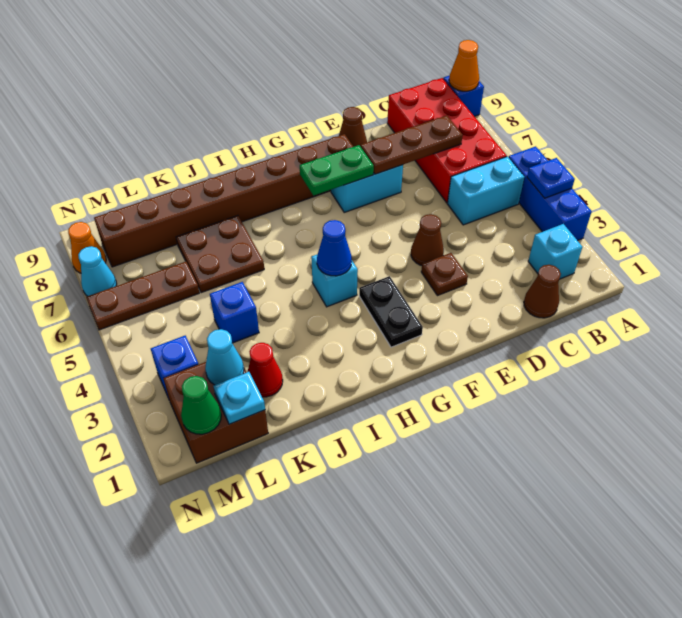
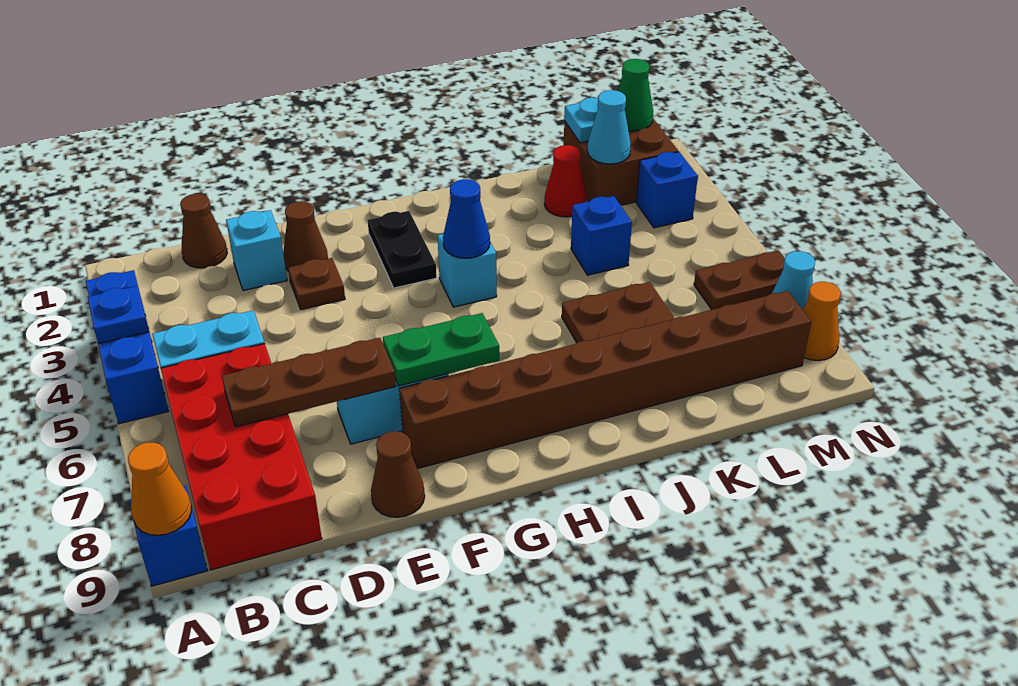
cyan brick B2 level 1 -> cyan brick D2 level 1
brown cone E4 level 1 -> brown cone E2 level 1
brown plate L6:N6 level 1 -> brown plate M6:N6 level 1

